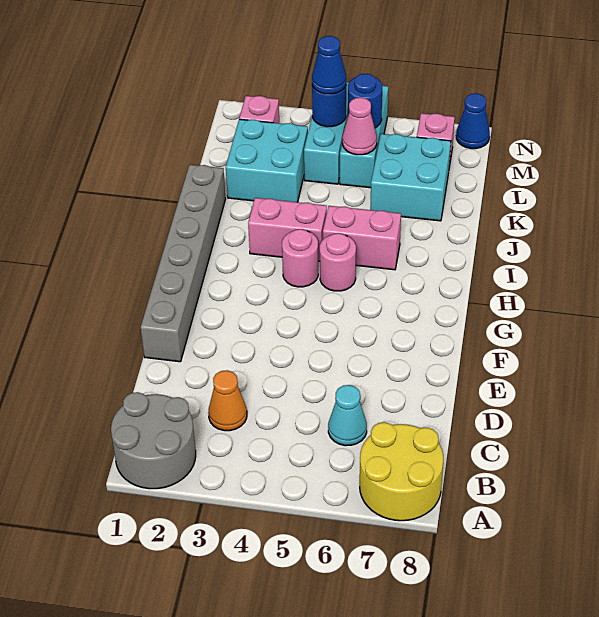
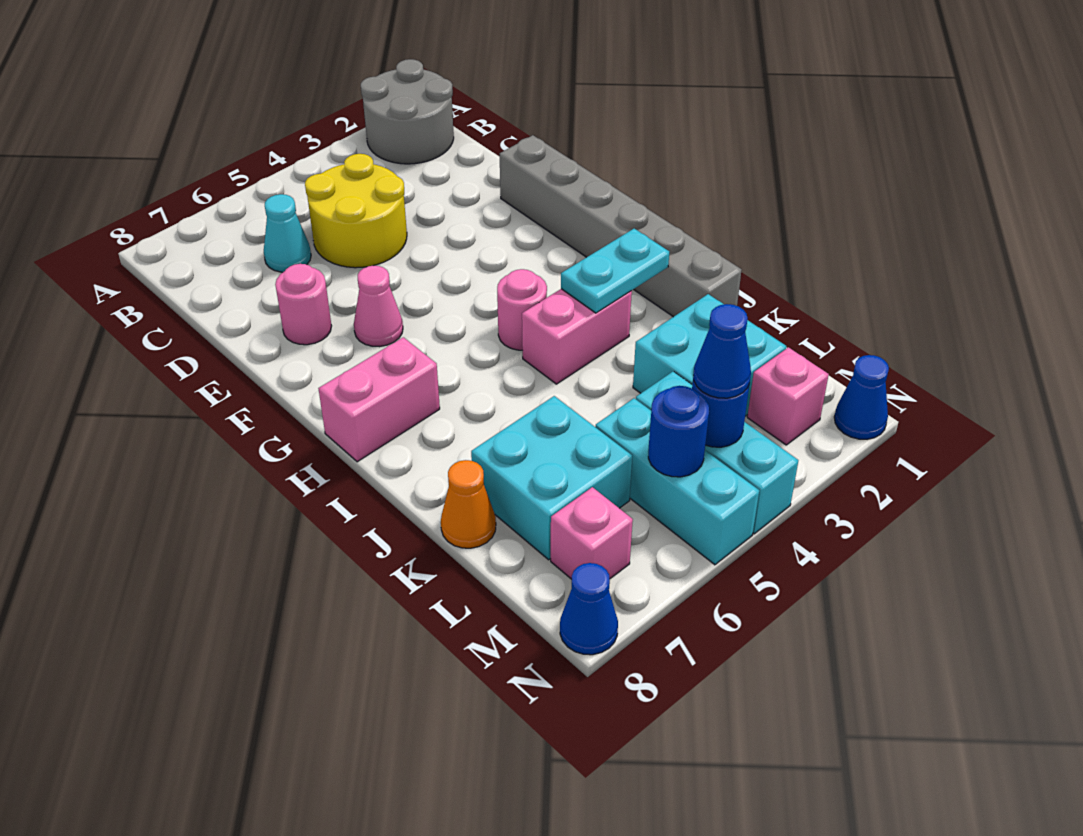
yellow round brick A7:B8 level 1 -> yellow round brick C4:D5 level 1
orange cone C3 level 1 -> orange cone K8 level 1
pink round brick H5 level 1 -> pink round brick E7 level 1
none -> cyan plate I2:I3 level 2
pink brick I5:I6 level 1 -> pink brick H7:H8 level 1
pink cone L5 level 2 -> pink cone F6 level 1
none -> blue cone N1 level 1

